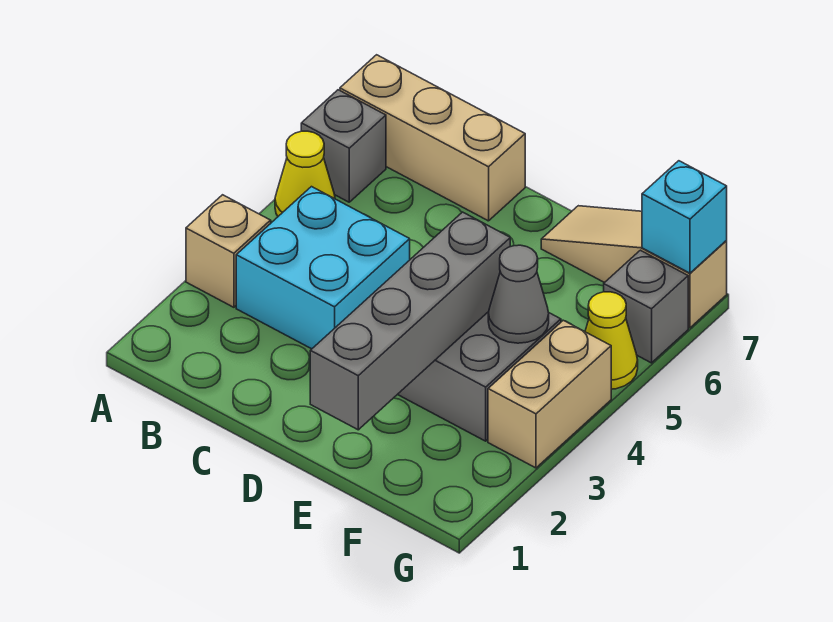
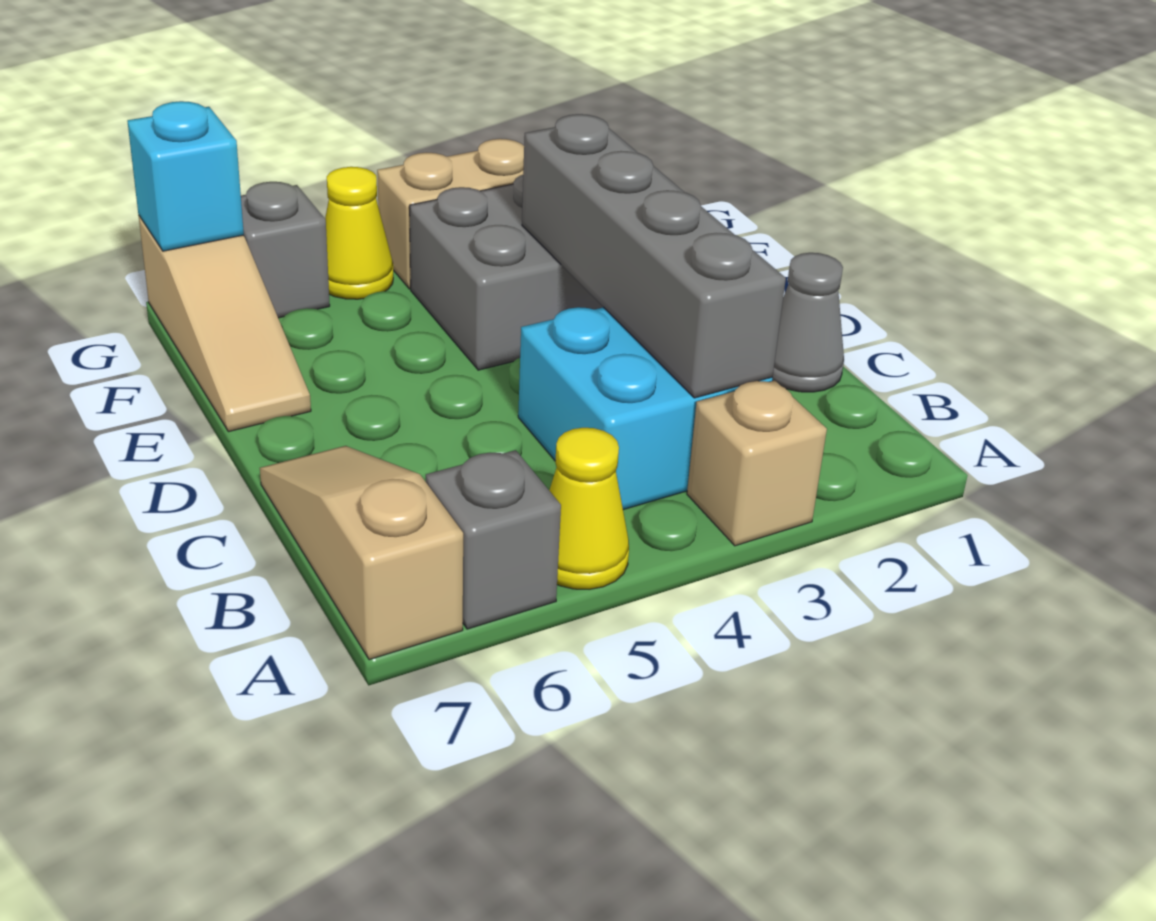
tan brick A7:C7 level 1 -> tan slope A7:C7 level 1 top A
grey brick E1:E4 level 2 -> grey brick B3:E3 level 2
grey cone F4 level 2 -> grey cone C1 level 1

